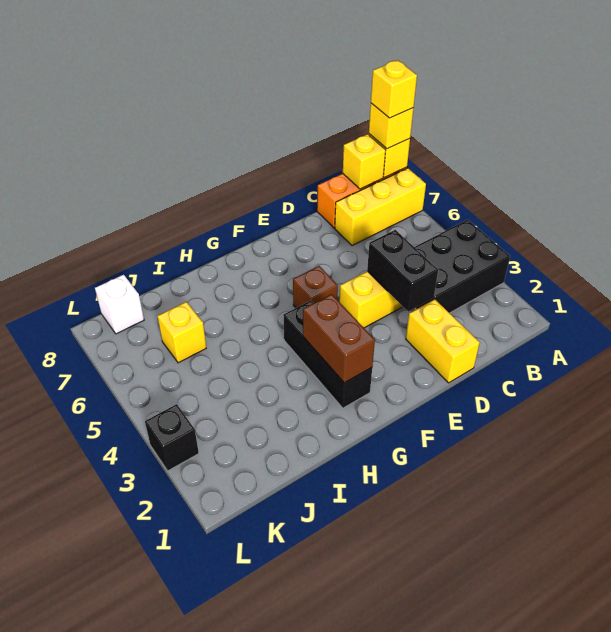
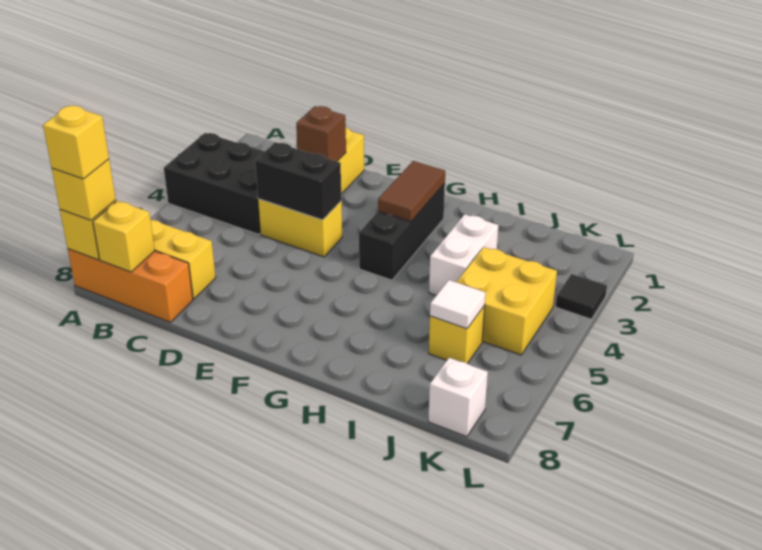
black brick D3:D4 level 2 -> black brick D4:E4 level 2
brown brick F5 level 1 -> brown brick D2 level 2
brown brick G2:G3 level 2 -> brown tile G2:G3 level 2
none -> white brick I3:I4 level 1
none -> yellow brick J4:K5 level 1
none -> white tile J6 level 2
black brick L3 level 1 -> black tile L3 level 1

